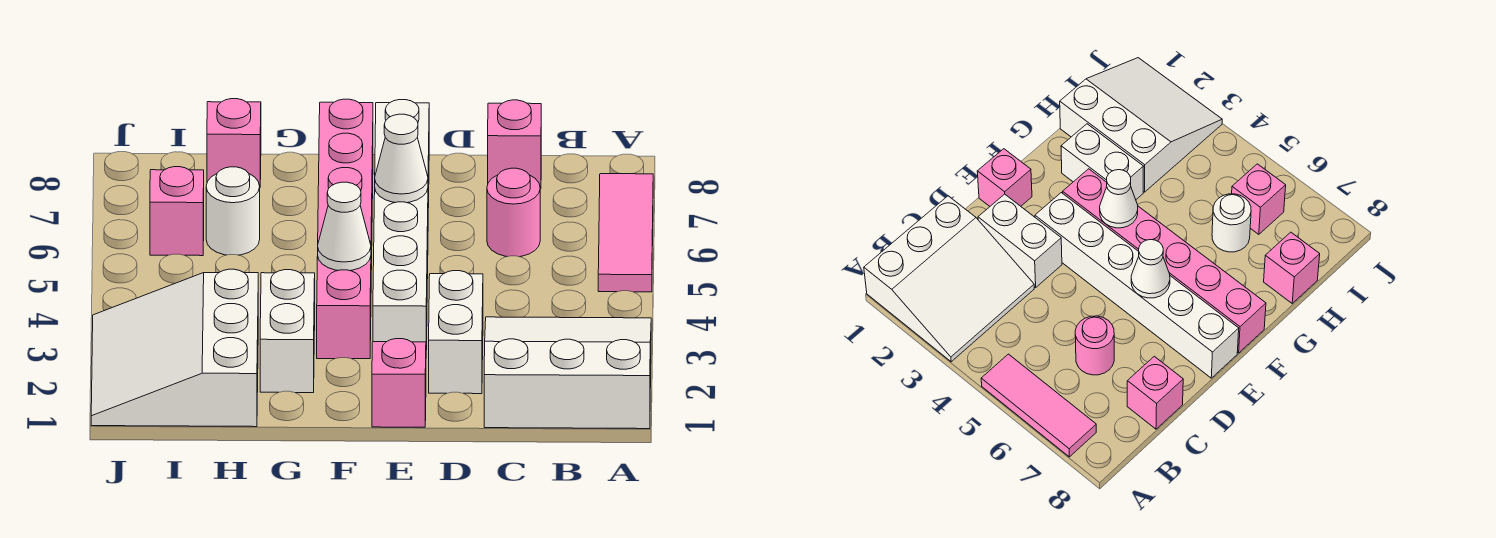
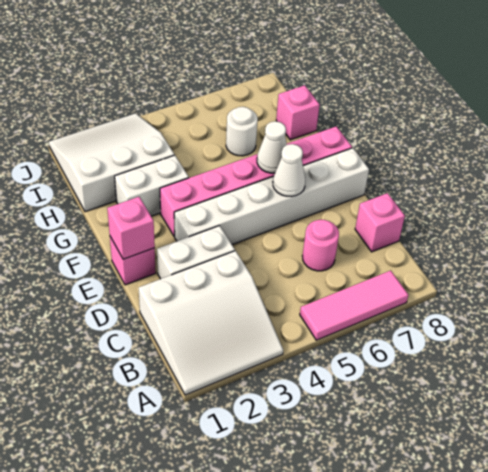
white slope A1:C3 level 1 top 1 -> white slope A1:C3 level 1 top C
white cone F4 level 2 -> white cone F6 level 2
pink brick I6 level 1 -> pink brick E1 level 2

